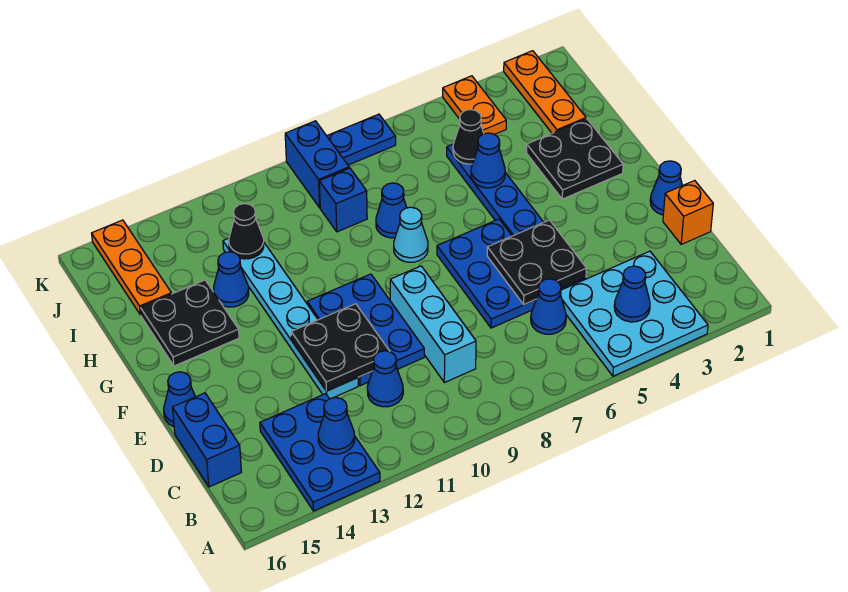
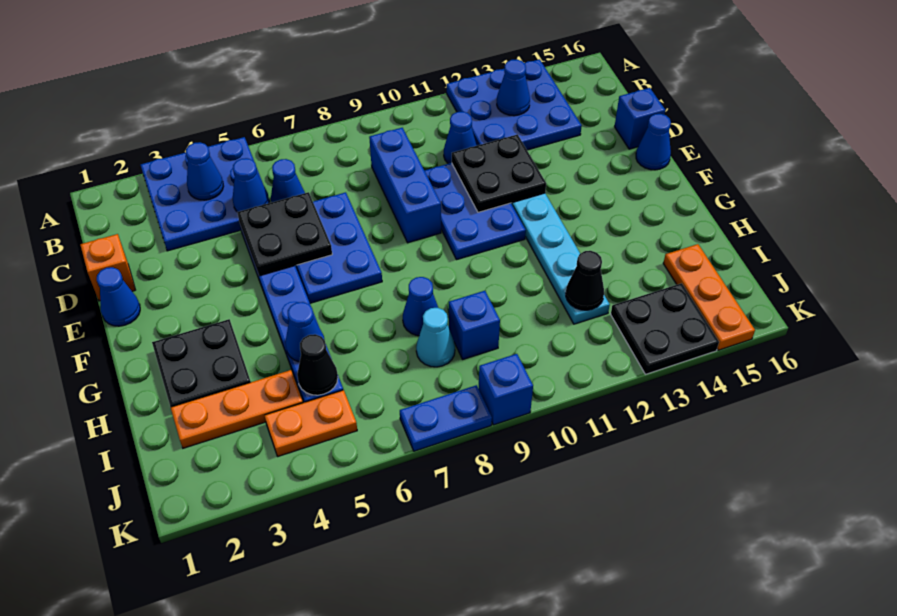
cyan plate A3:C5 level 1 -> blue plate A3:C5 level 1
blue plate A13:C14 level 1 -> blue plate A12:C14 level 1
cyan brick C9:E9 level 1 -> blue brick C9:E9 level 1
blue brick C16:D16 level 1 -> blue brick D16 level 1
cyan cone G8 level 1 -> cyan cone I8 level 1
black plate G14:H15 level 1 -> black plate J13:K14 level 1
blue cone H13 level 1 -> blue cone C5 level 2
orange plate I2:K2 level 1 -> orange plate I2:I4 level 1
orange plate J4:K4 level 1 -> orange plate J4:J5 level 1
blue brick J9:K9 level 1 -> blue brick K9 level 1

